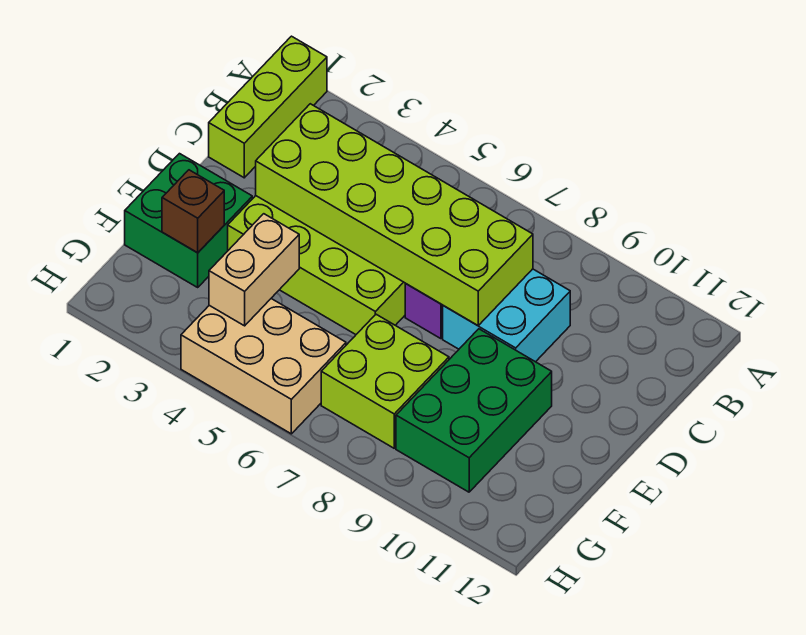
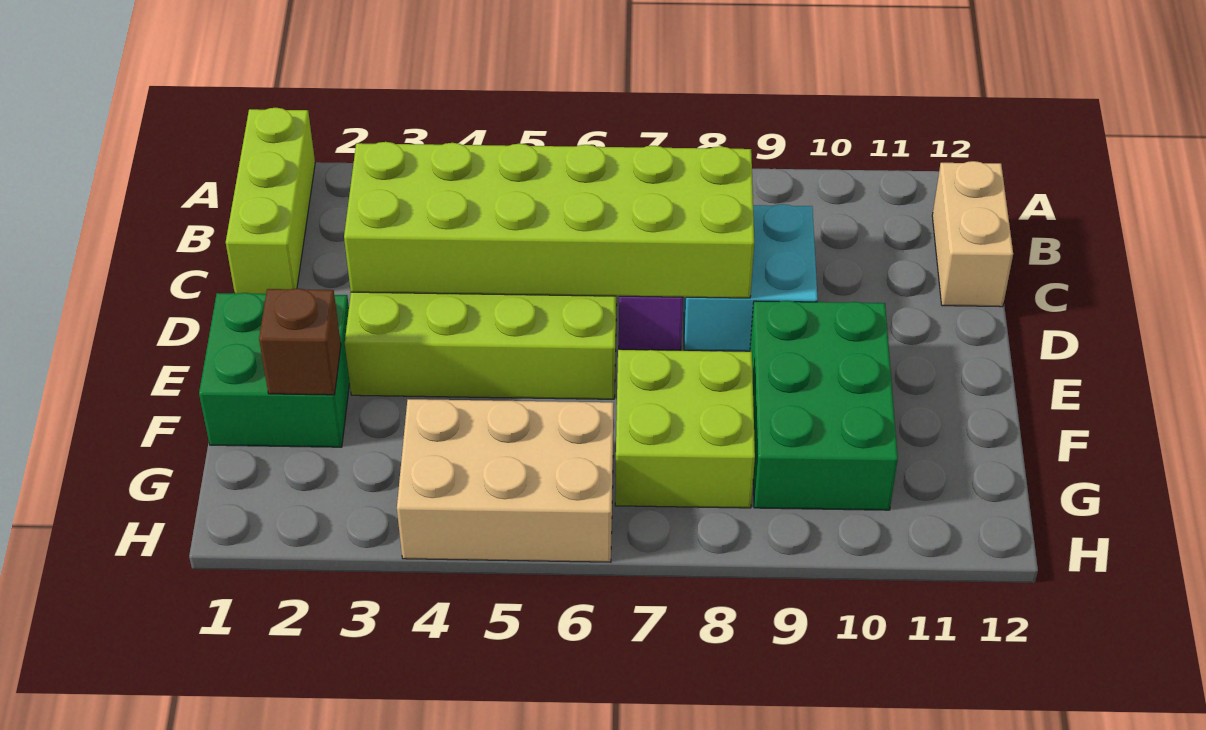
tan brick F4:G4 level 2 -> tan brick B12:C12 level 1

